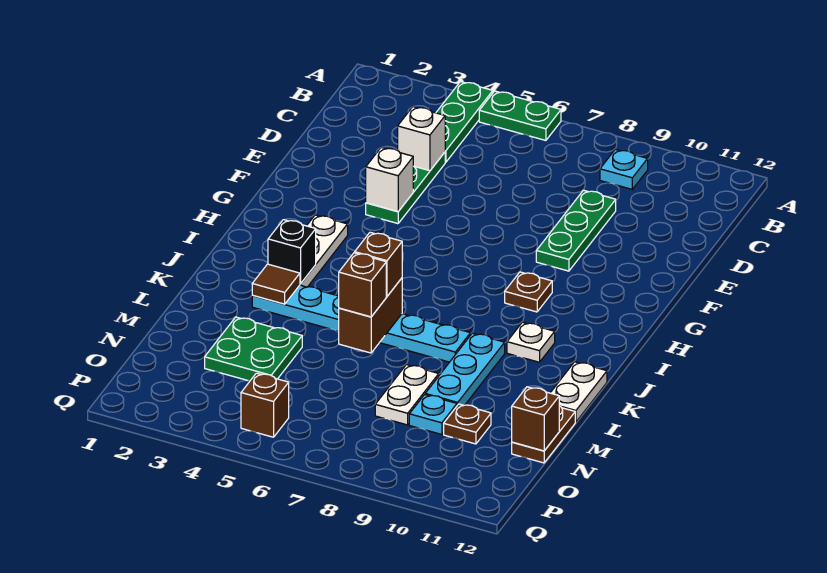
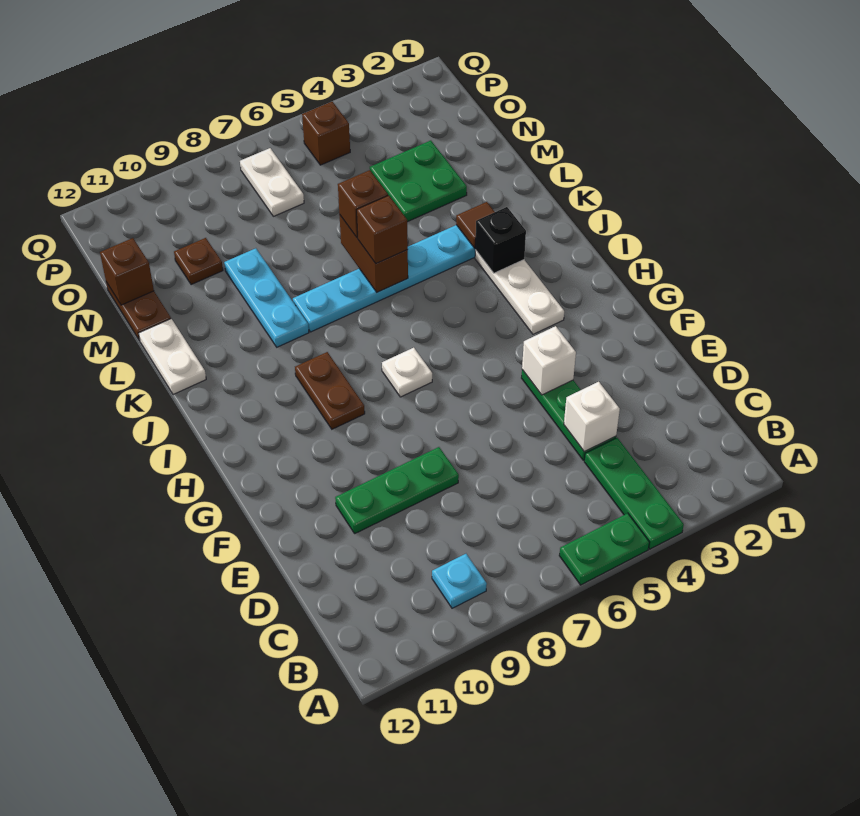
green plate D9:F9 level 1 -> green plate E8:E10 level 1
brown plate H9 level 1 -> brown plate H9:I9 level 1
white plate J10 level 1 -> white plate H7 level 1
white plate M8:N8 level 1 -> white plate O7:P7 level 1
cyan plate N9 level 1 -> none

